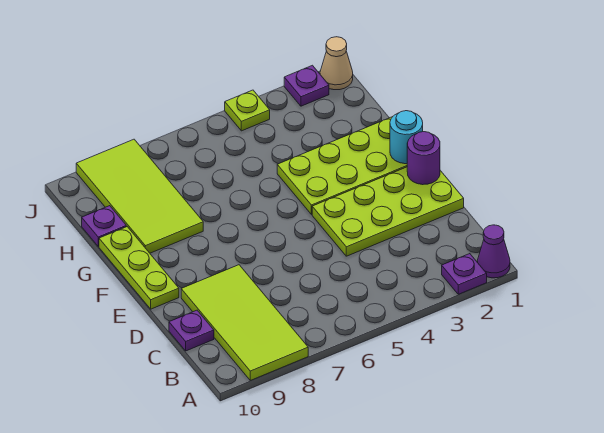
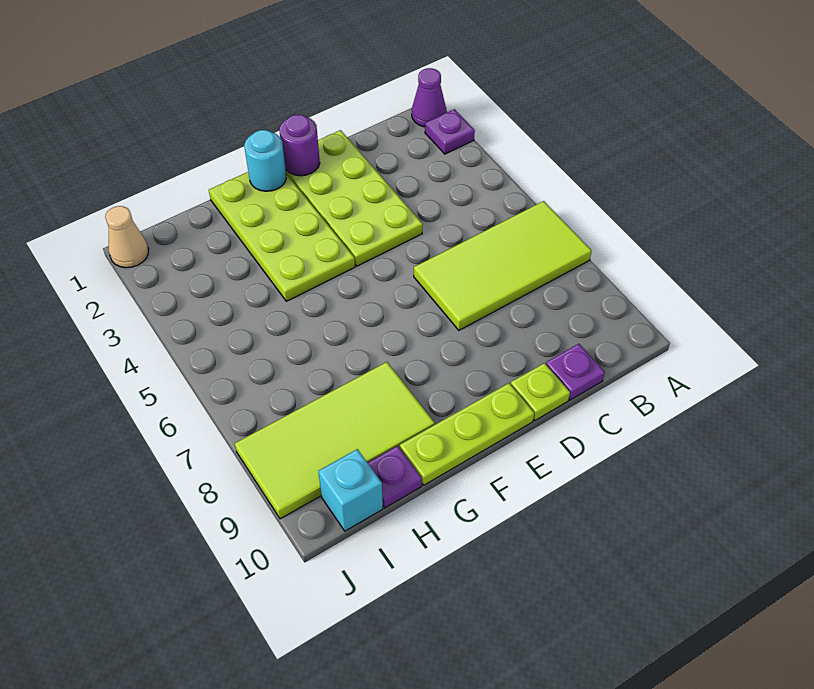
lime tile A8:D9 level 1 -> lime tile A6:D7 level 1
none -> cyan brick I10 level 1
purple plate J2 level 1 -> none
lime plate J4 level 1 -> lime plate D10 level 1

